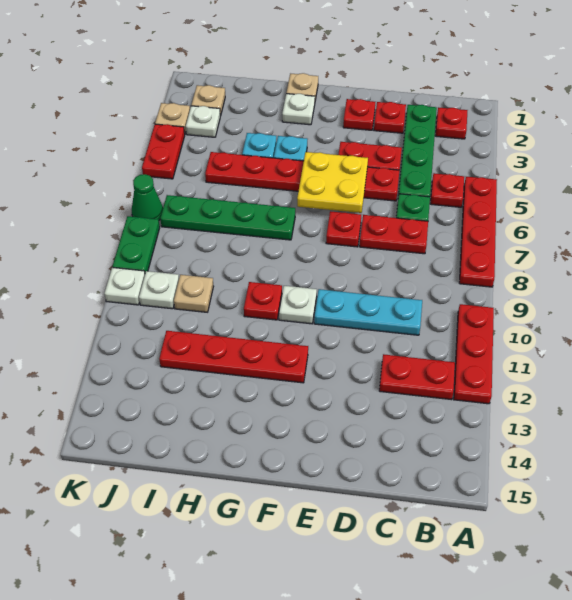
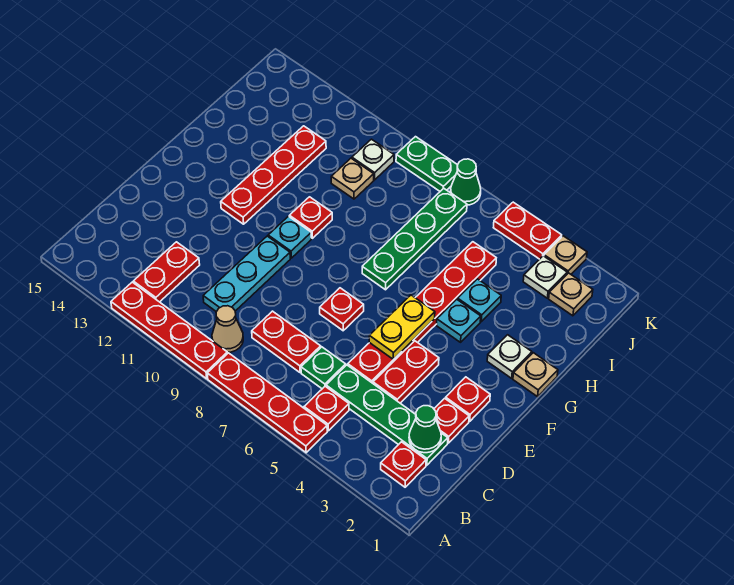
red plate A10:A12 level 1 -> red plate A9:A12 level 1
none -> tan cone B9 level 1
none -> green cone C2 level 2
red plate C7:D7 level 1 -> red plate C7:C8 level 1
yellow plate E5:F6 level 2 -> yellow plate E5:F5 level 2
white plate F10 level 1 -> cyan plate F10 level 1
white plate K10 level 1 -> none

